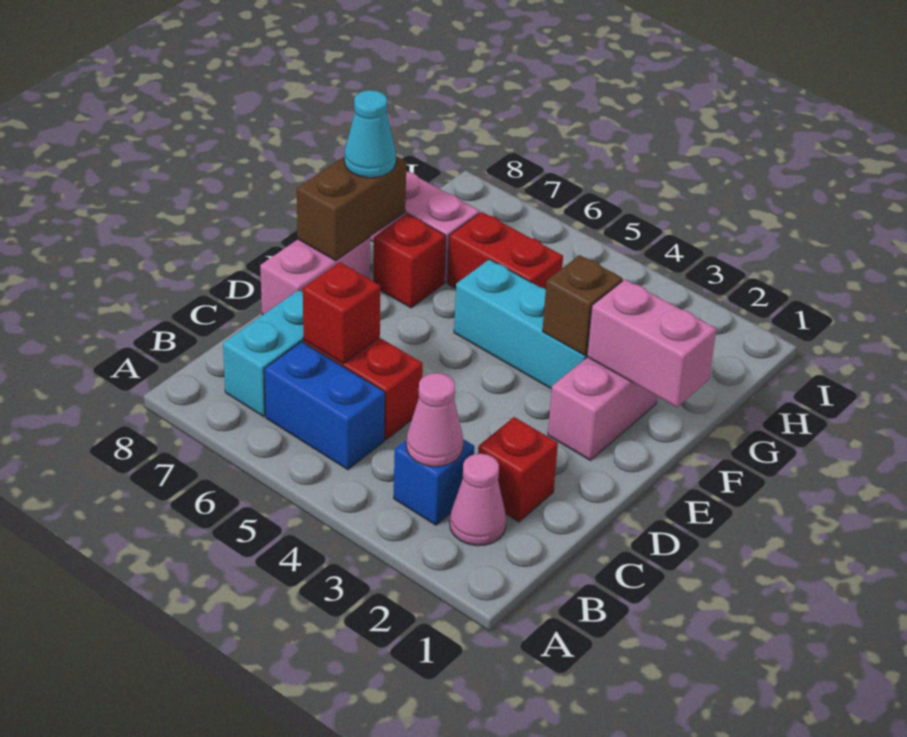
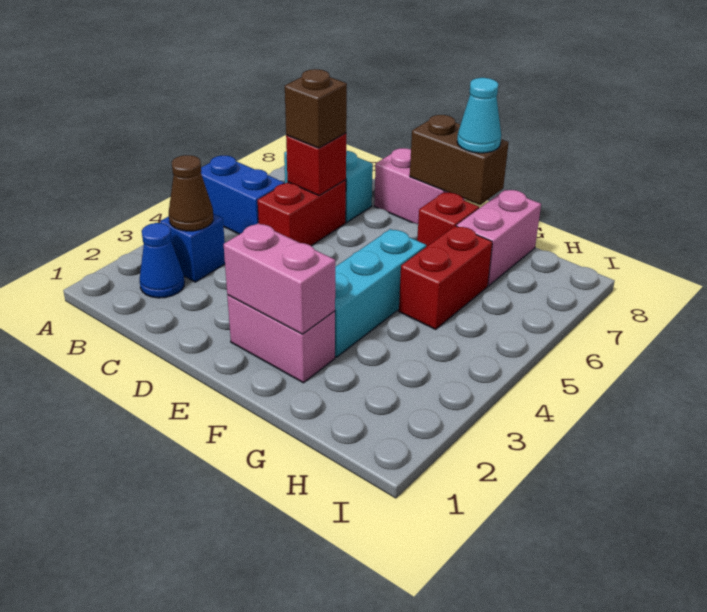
pink cone B2 level 1 -> blue cone B2 level 1
pink cone B3 level 2 -> brown cone B3 level 2
blue brick B5:B6 level 1 -> blue brick A5:B5 level 1
red brick C2 level 1 -> none
pink brick F1:F2 level 2 -> pink brick E2:F2 level 2
brown brick F3 level 2 -> brown brick C6 level 3

